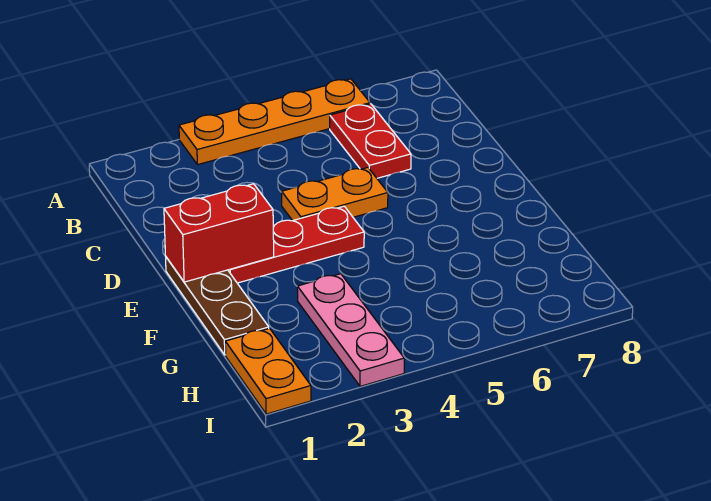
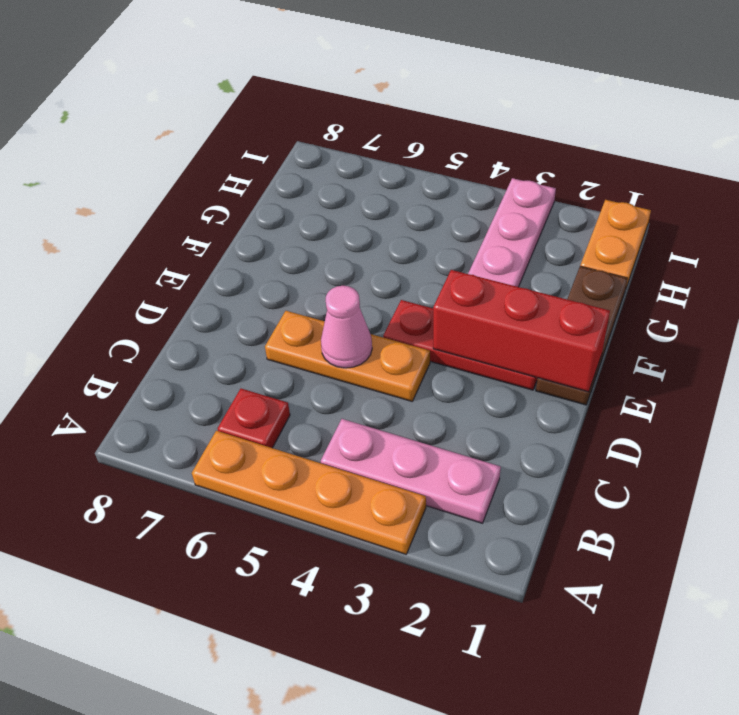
none -> pink plate B2:B4 level 1
red plate B6:C6 level 1 -> red plate B6 level 1
orange plate D4:D5 level 1 -> orange plate D4:D6 level 1
none -> pink cone D5 level 2
red brick E1:E2 level 2 -> red brick E1:E3 level 2

